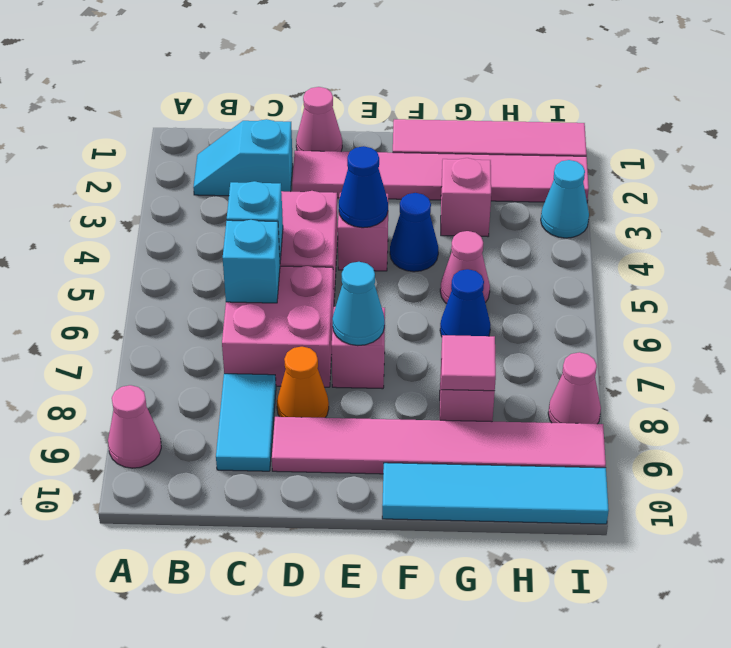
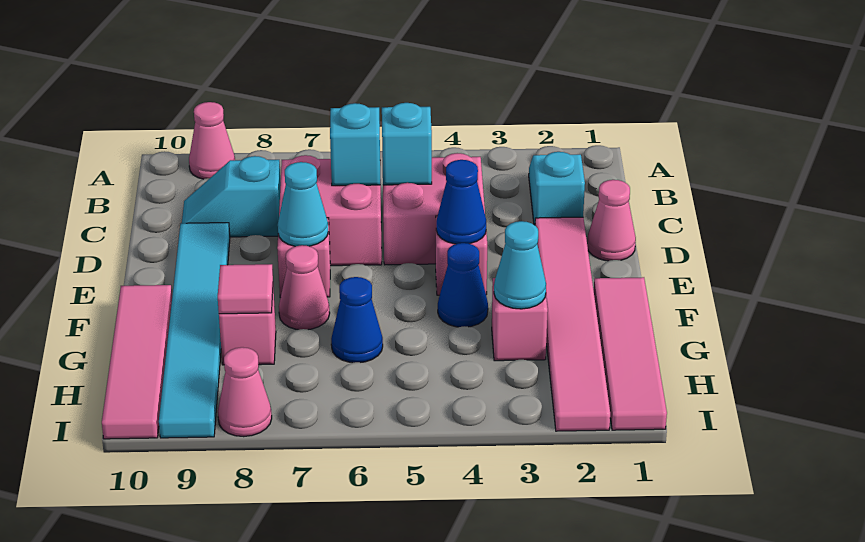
cyan tile C8:C9 level 1 -> cyan slope C8:C9 level 1 top 8
orange cone D8 level 1 -> none
pink tile D9:I9 level 1 -> cyan tile D9:I9 level 1
cyan tile F10:I10 level 1 -> pink tile F10:I10 level 1
pink cone G5 level 1 -> pink cone F7 level 1
cyan cone I3 level 1 -> cyan cone G3 level 2

